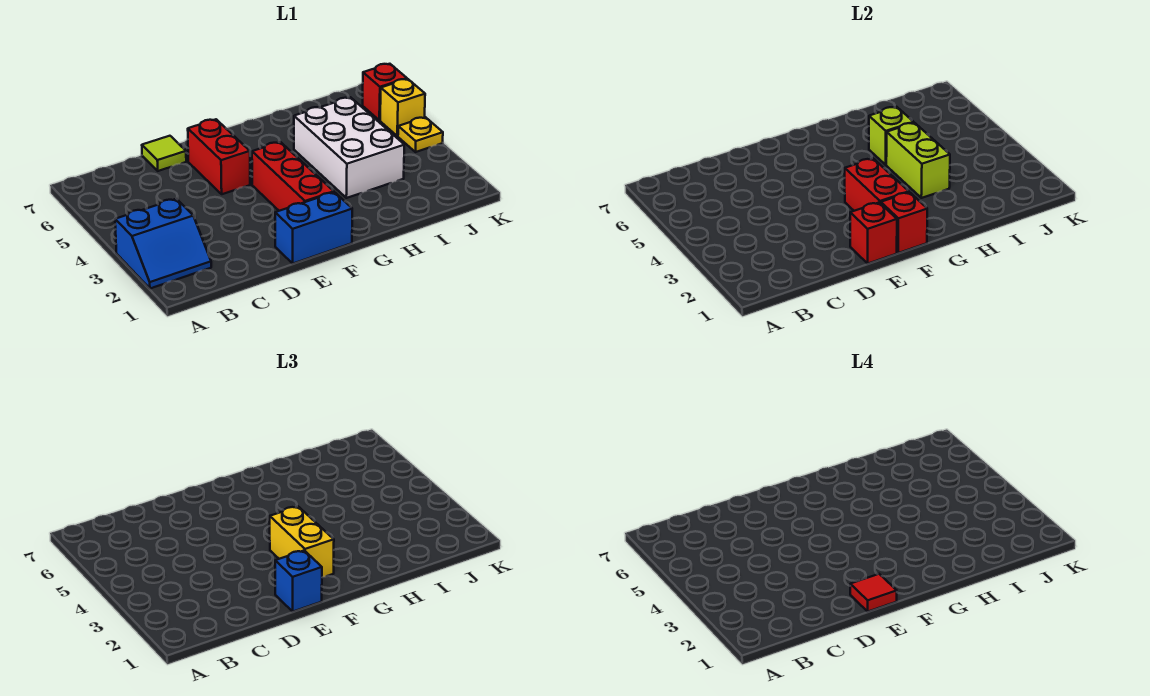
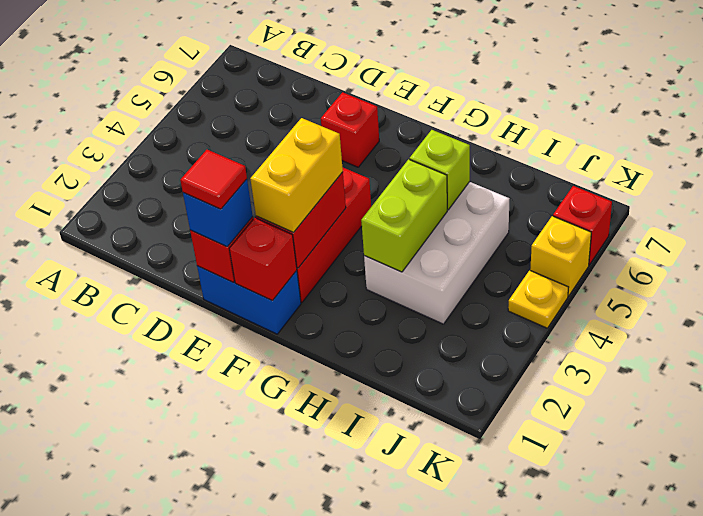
blue slope A2:B3 level 1 top 3 -> none
lime tile D7 level 1 -> none
red brick E5:E6 level 1 -> red brick E6 level 1

